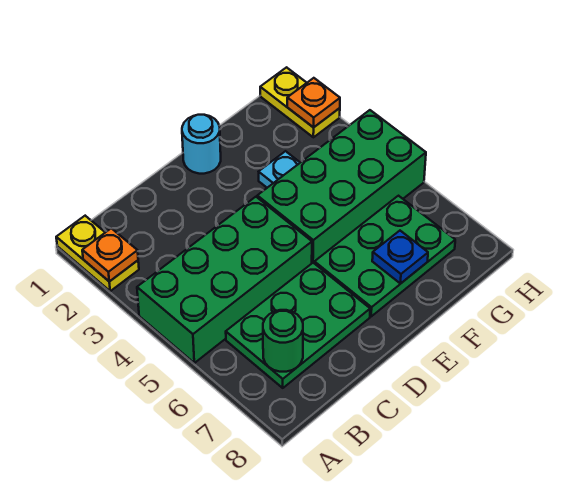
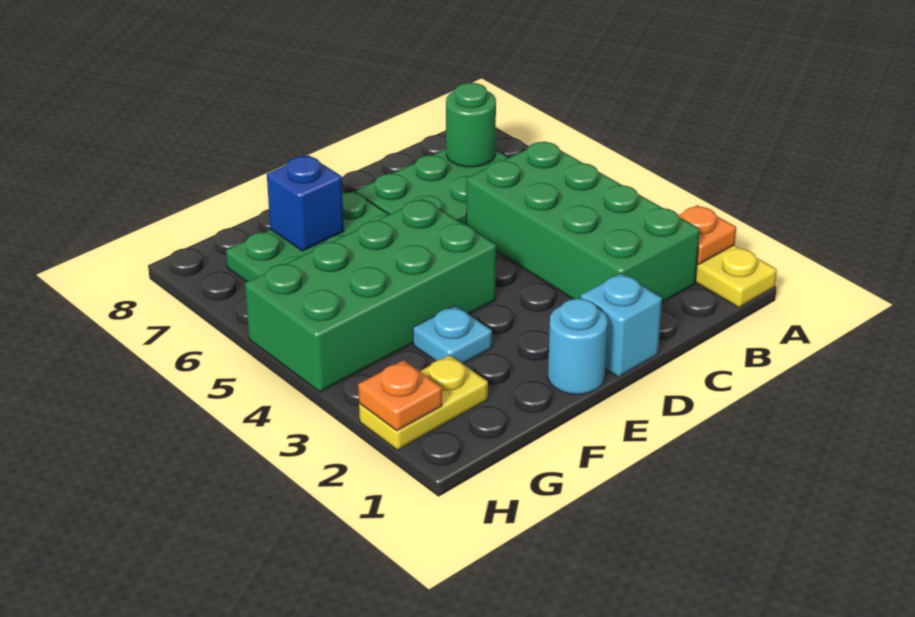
green brick A4:D5 level 1 -> green brick B2:C5 level 1
none -> cyan brick D1 level 1
blue plate F7 level 2 -> blue brick F7 level 2
yellow plate H1:H2 level 1 -> yellow plate G2:H2 level 1

